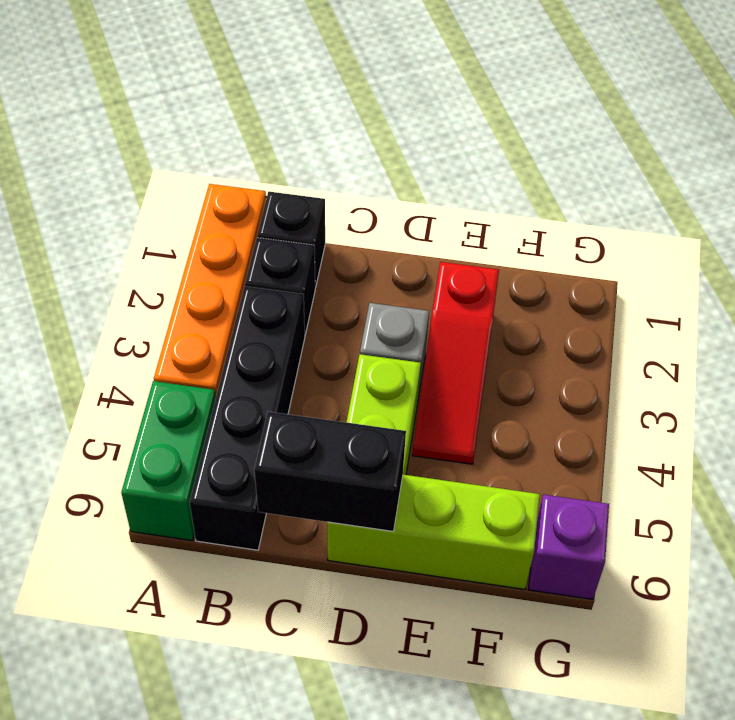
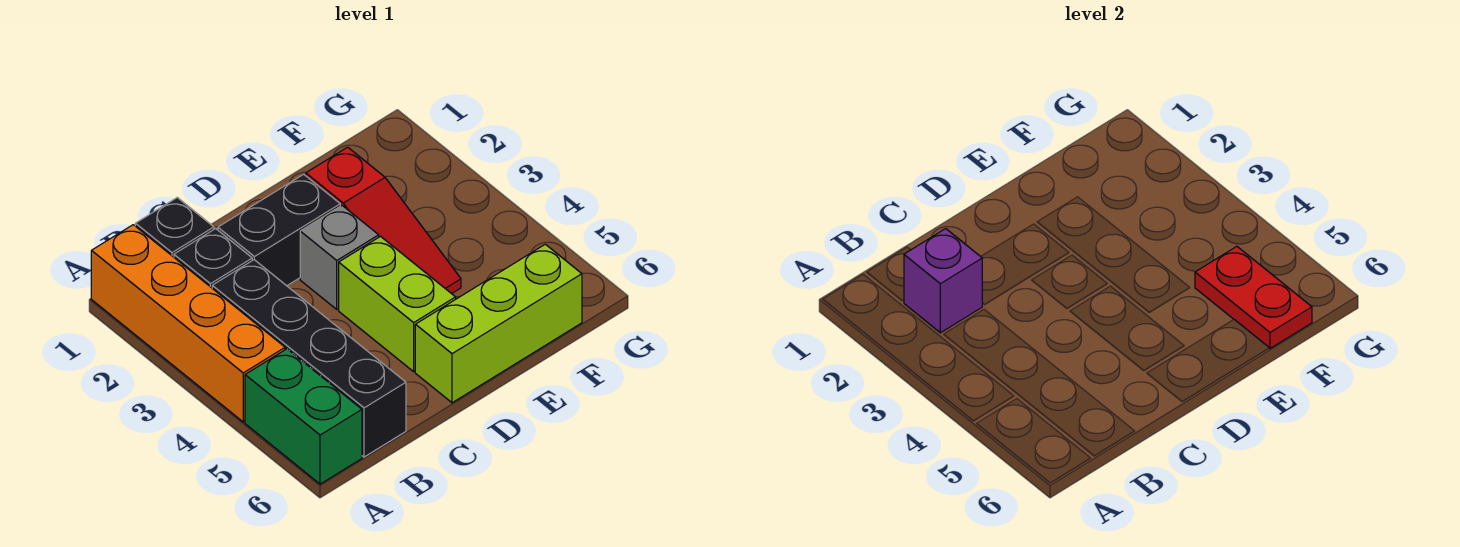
black brick C6:D6 level 2 -> black brick C2:D2 level 1
none -> red plate F5:F6 level 2
purple brick G6 level 1 -> purple brick B2 level 2

